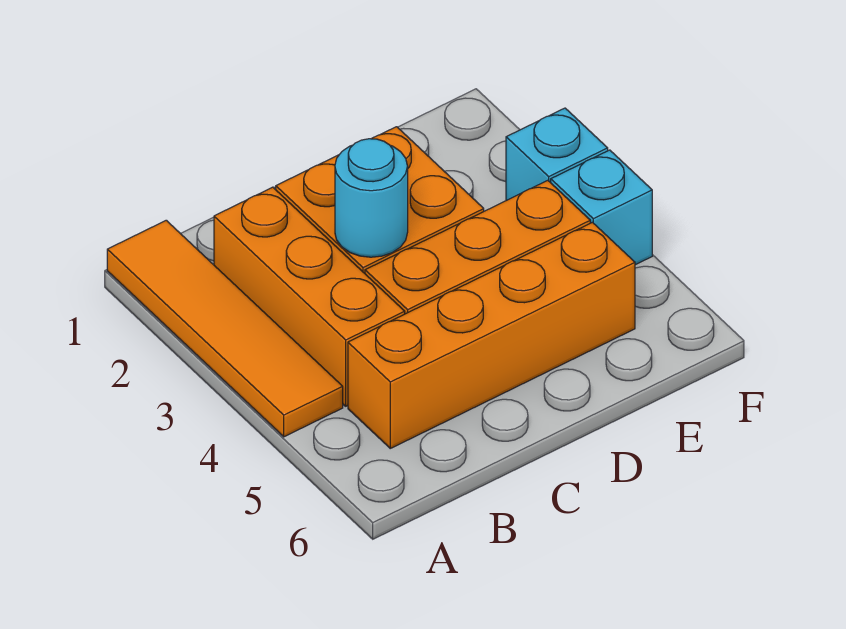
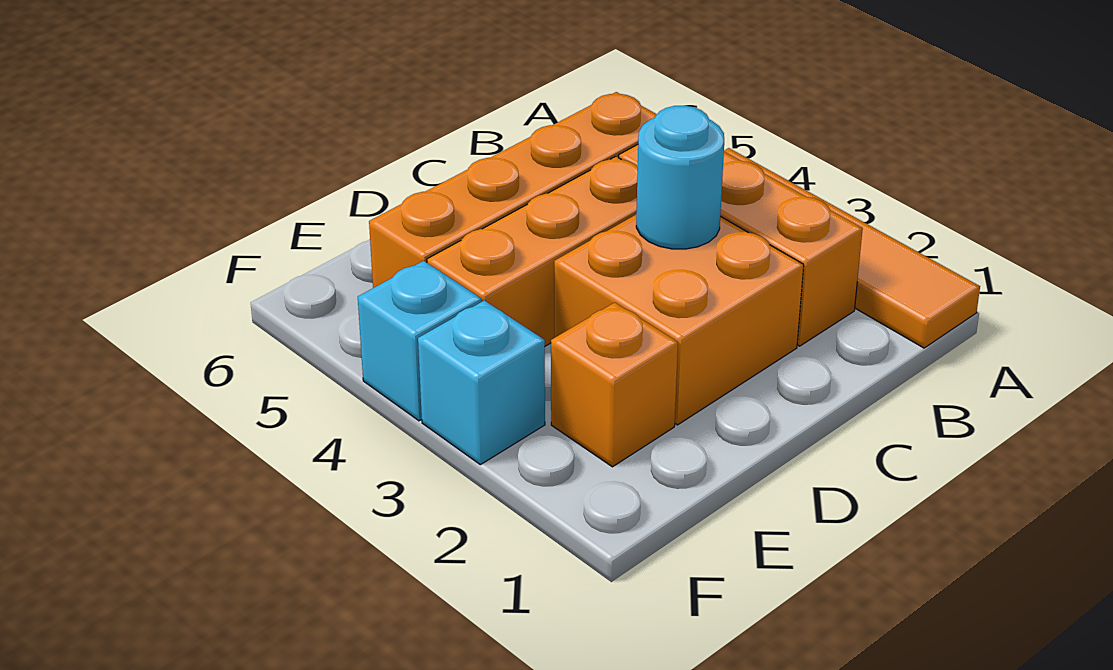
none -> orange brick E2 level 1

